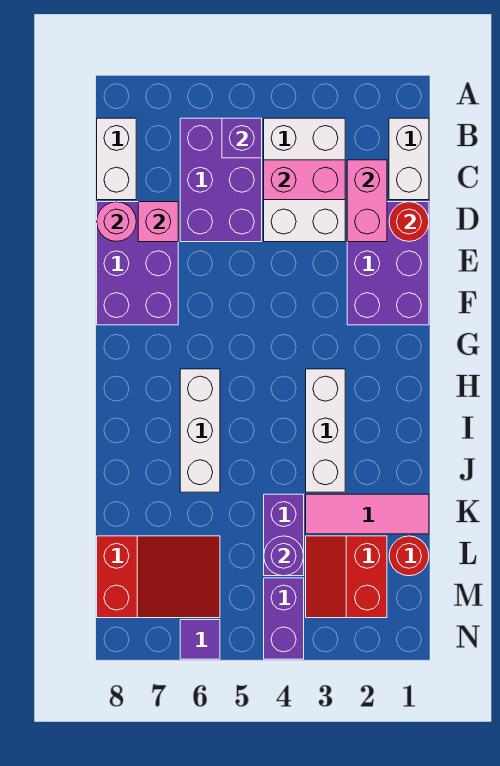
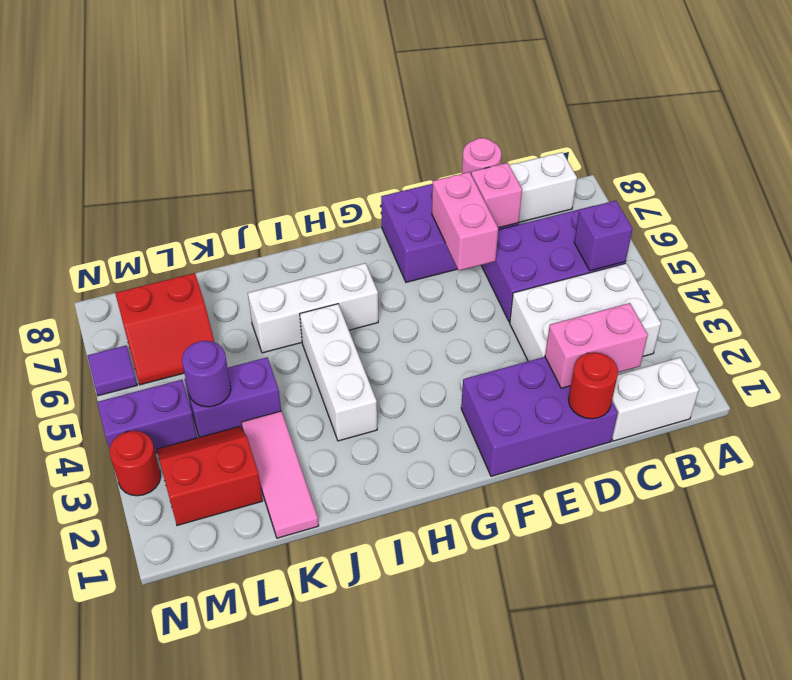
pink brick C3:C4 level 2 -> pink brick E6:E7 level 2
white brick H3:J3 level 1 -> white brick I3:I5 level 1
red round brick L1 level 1 -> red round brick N3 level 1
red slope L6:M8 level 1 top 8 -> red slope L6:M7 level 1 top 7

